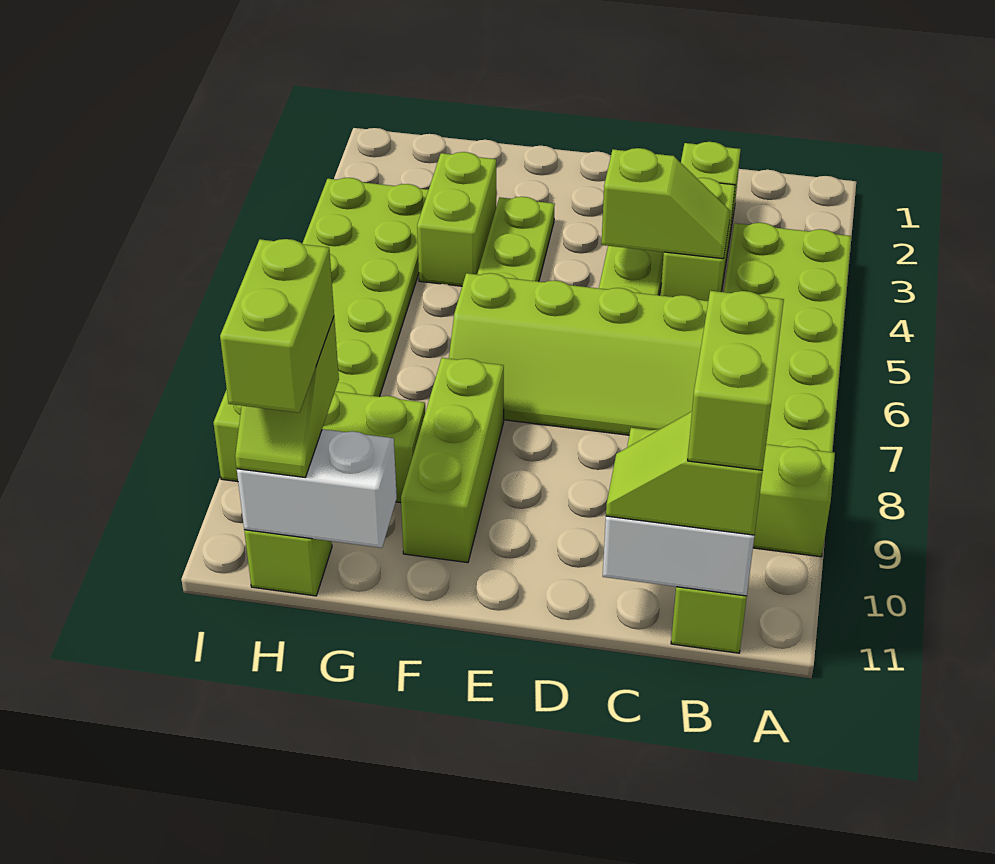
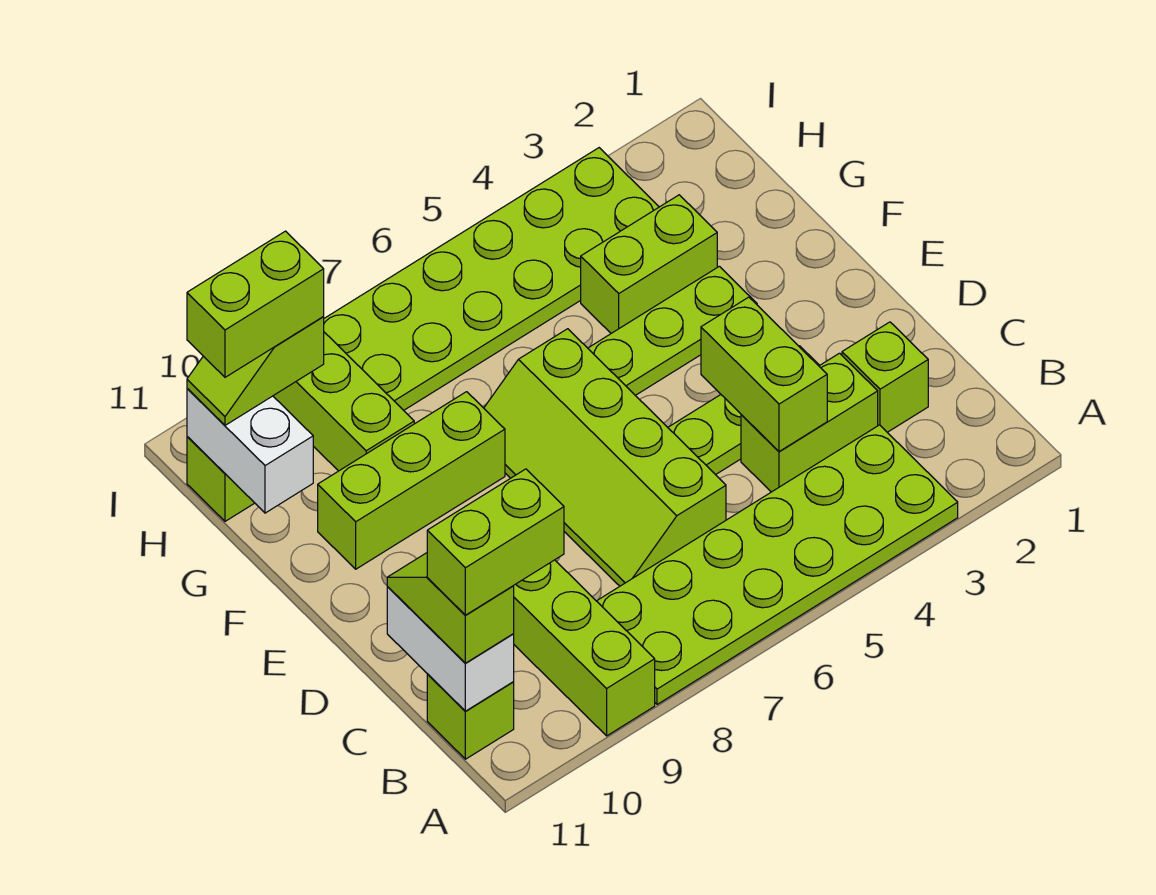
lime slope C4:D4 level 2 top D -> lime brick C4:D4 level 2

